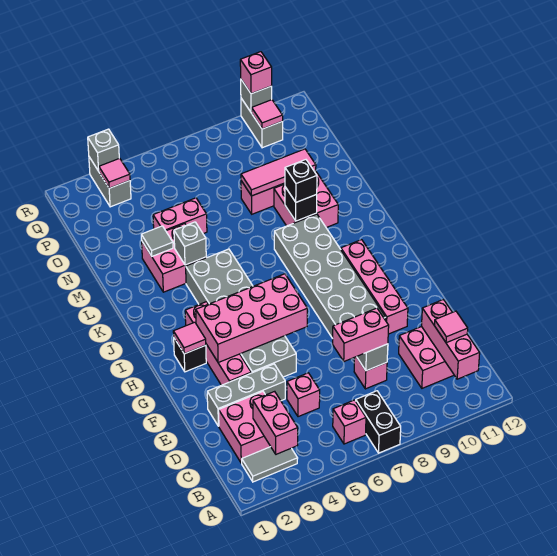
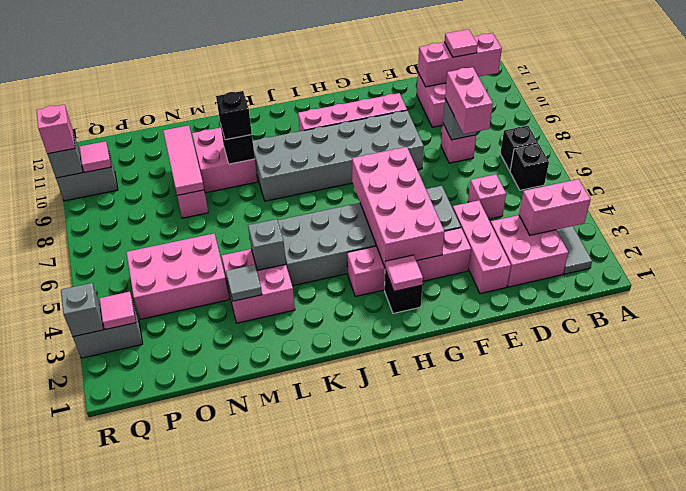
black brick A7:B7 level 1 -> black brick B7 level 1
pink brick B6 level 1 -> black brick B6 level 1
grey brick E2:E4 level 1 -> pink brick E2:E4 level 1
pink brick N4:N5 level 1 -> pink brick N4:P5 level 1

